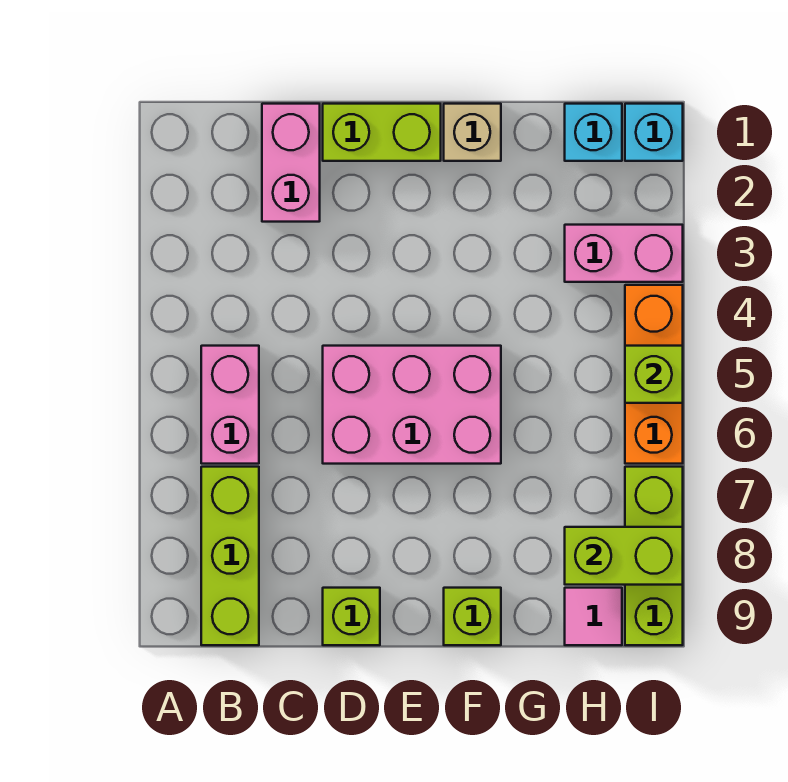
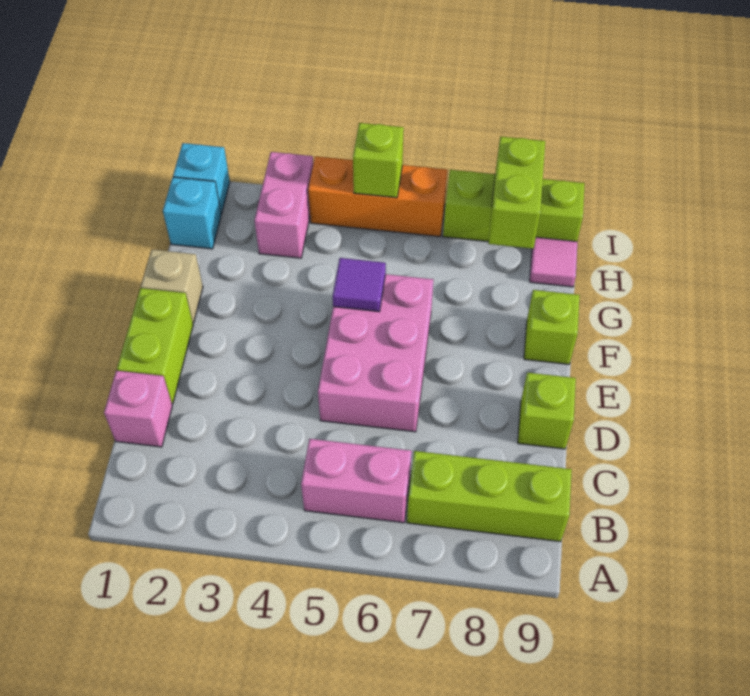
pink brick C1:C2 level 1 -> pink brick C1 level 1
none -> purple tile F5 level 2

